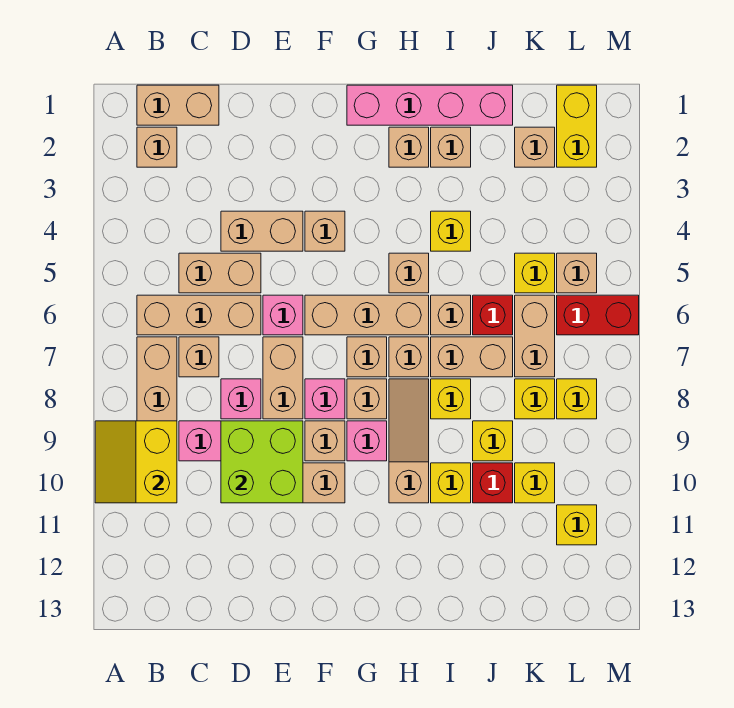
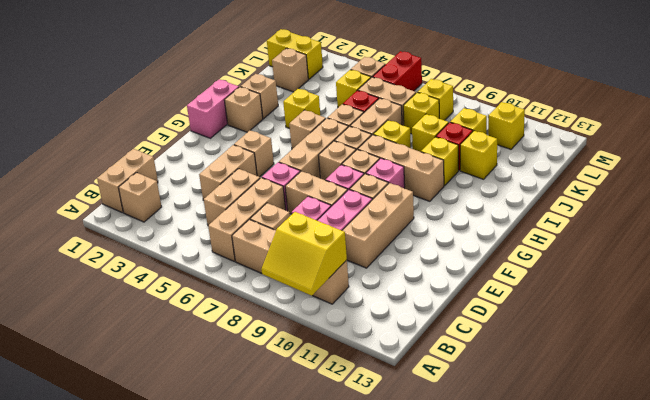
lime brick D9:E10 level 2 -> none
pink brick G1:J1 level 1 -> pink brick G1:H1 level 1
tan slope H8:H10 level 1 top 10 -> tan brick H8:H10 level 1
none -> yellow brick J11 level 1

